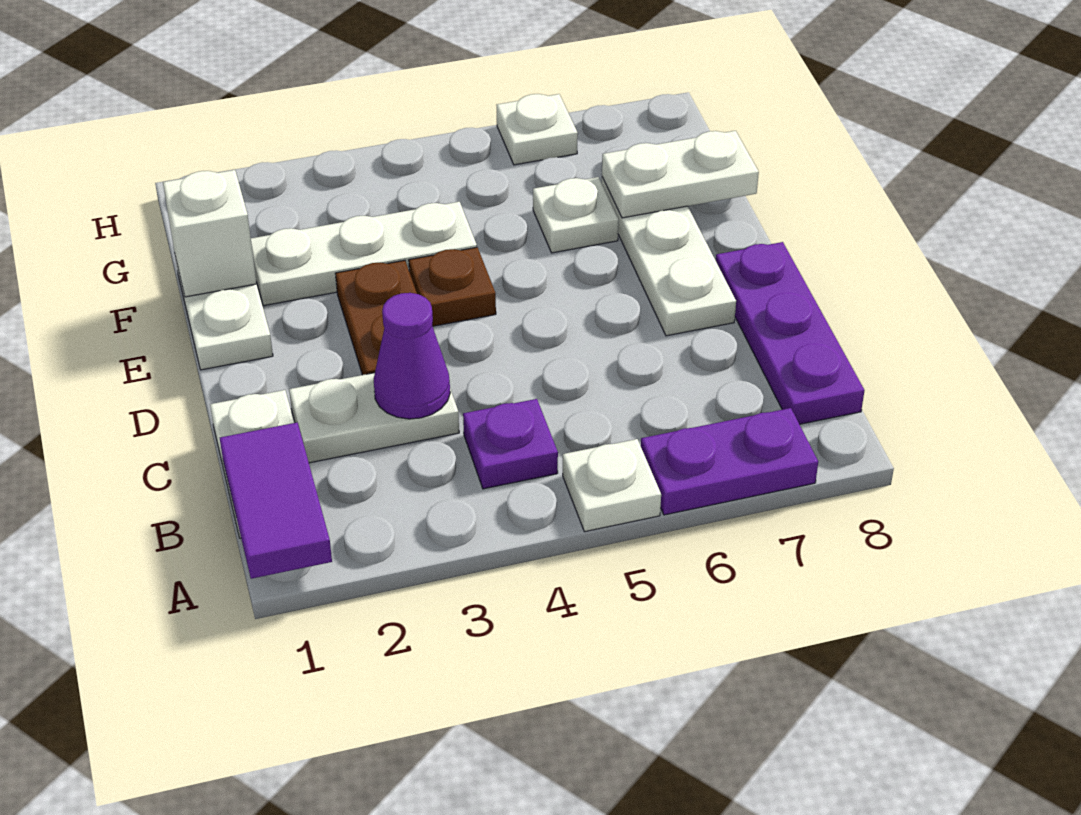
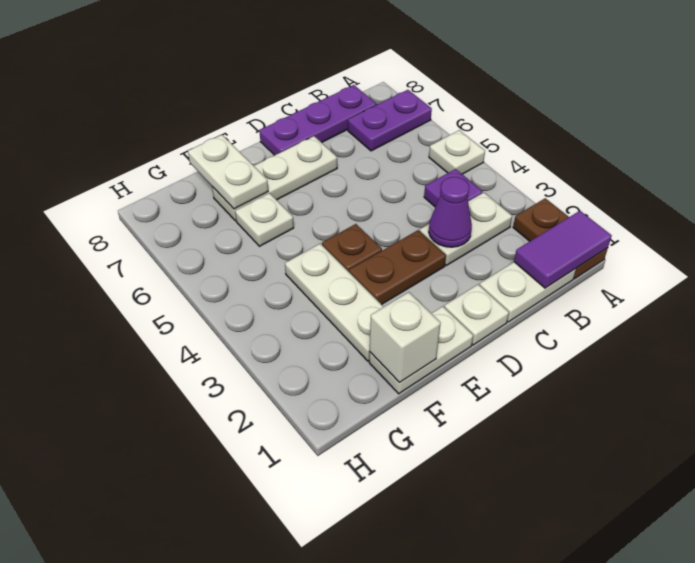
none -> brown plate A1:A2 level 1
purple plate A6:A7 level 1 -> purple plate A7:B7 level 1
white plate C2:C3 level 1 -> white plate B3:C3 level 1
white plate H6 level 1 -> white plate D1 level 1

